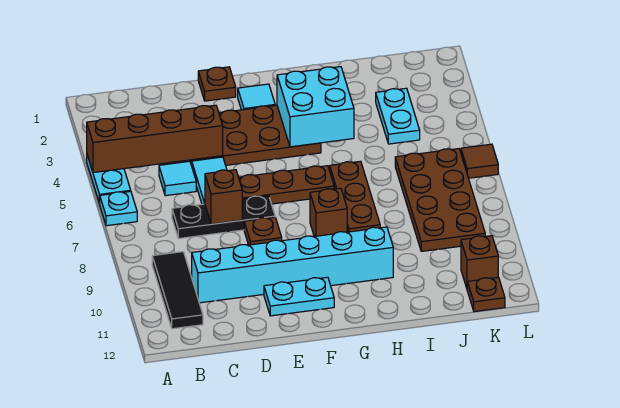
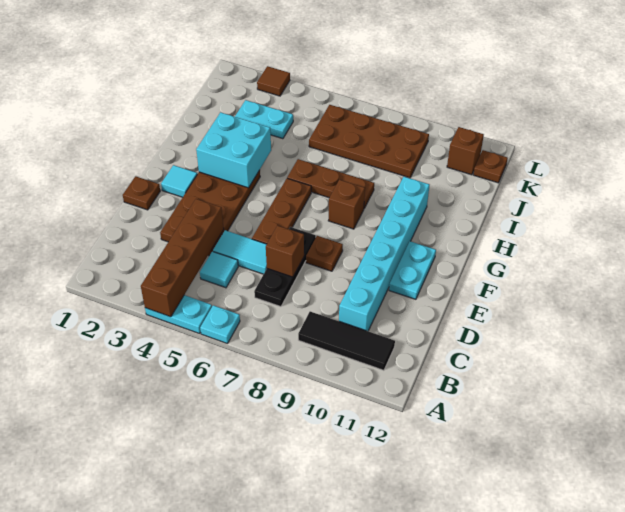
brown tile L6 level 1 -> brown tile L3 level 1

